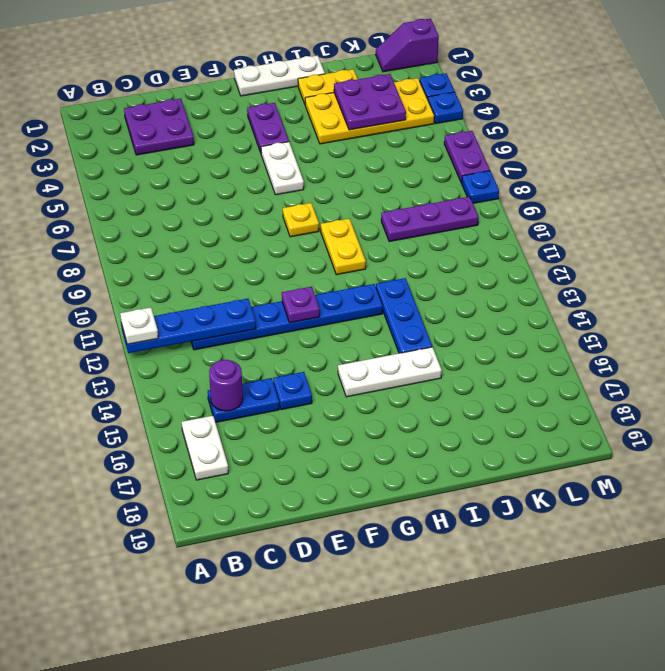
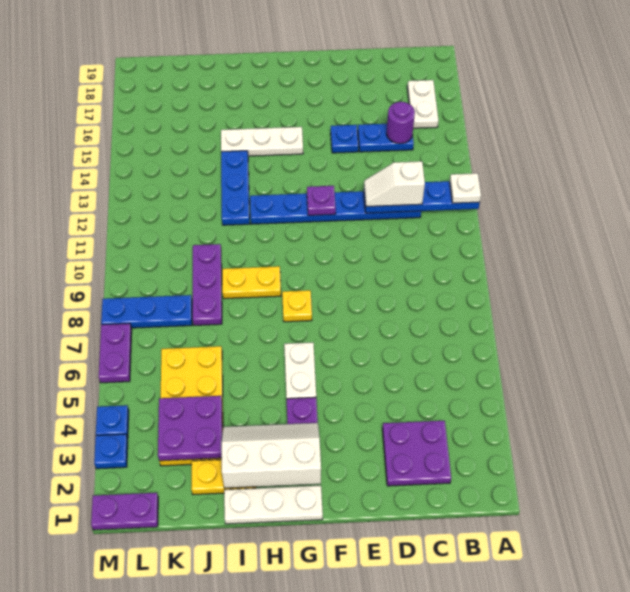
none -> white slope C12:D12 level 3 top C
none -> white slope G2:I3 level 2 top 2
yellow plate H9:H10 level 1 -> yellow plate H9:I9 level 1
yellow plate I3:L4 level 1 -> yellow plate J3:K6 level 1
purple plate J9:L9 level 1 -> purple plate J8:J10 level 1
purple slope L1:M1 level 1 top M -> purple plate L1:M1 level 1
blue plate M8 level 1 -> blue plate K8:M8 level 1

